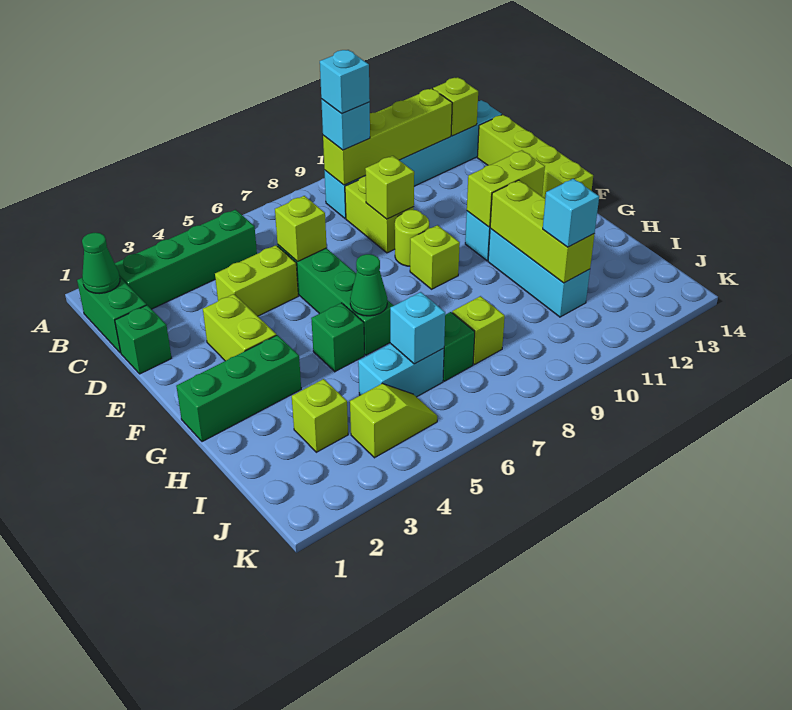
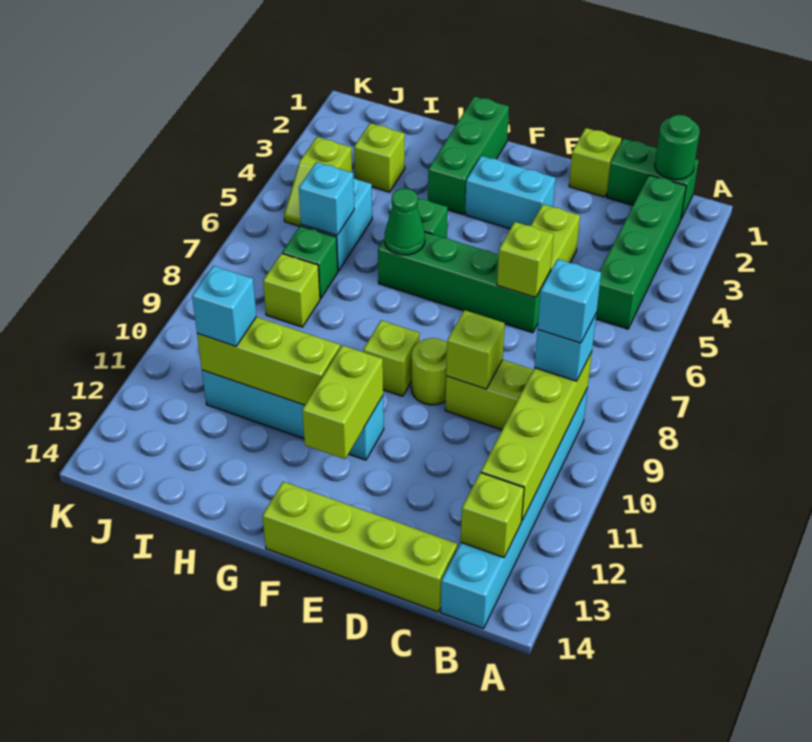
green cone B1 level 2 -> green round brick B1 level 2
green brick D1 level 1 -> lime brick D1 level 1
lime brick E3:F3 level 1 -> cyan brick E3:F3 level 1

